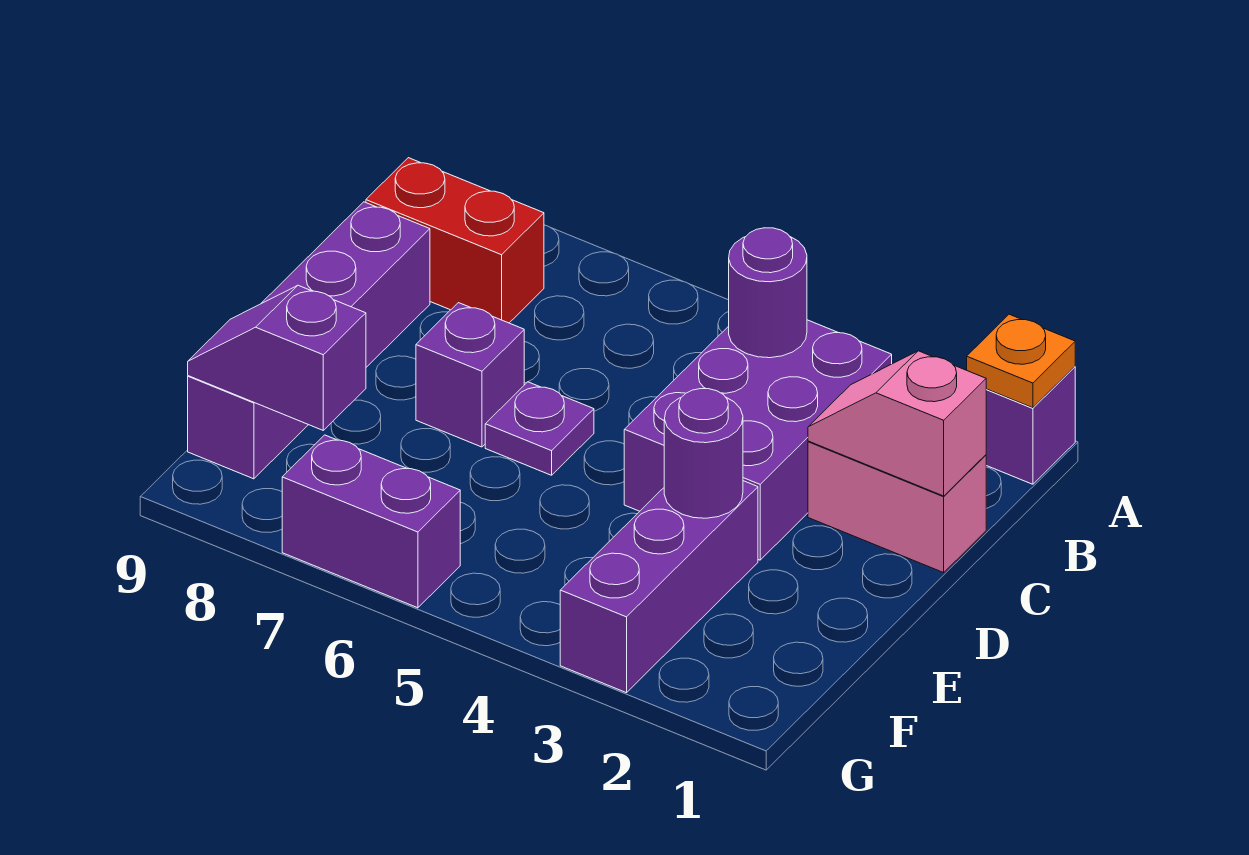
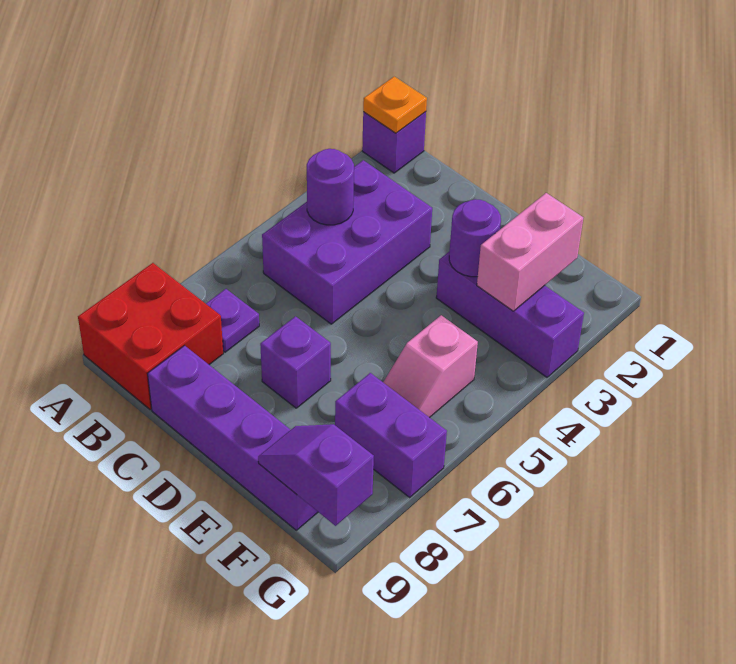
purple brick B3:D4 level 1 -> purple brick B3:C5 level 1
red brick B8:B9 level 1 -> red brick A8:B9 level 1
pink brick C1:C2 level 1 -> pink brick F2:F3 level 2
pink slope C1:C2 level 2 top 1 -> pink slope F5:F6 level 1 top 5
purple plate D6 level 1 -> purple plate B7 level 1
purple slope F8:F9 level 2 top 8 -> purple slope F9:G9 level 2 top G
purple brick G6:G7 level 1 -> purple brick F7:G7 level 1

